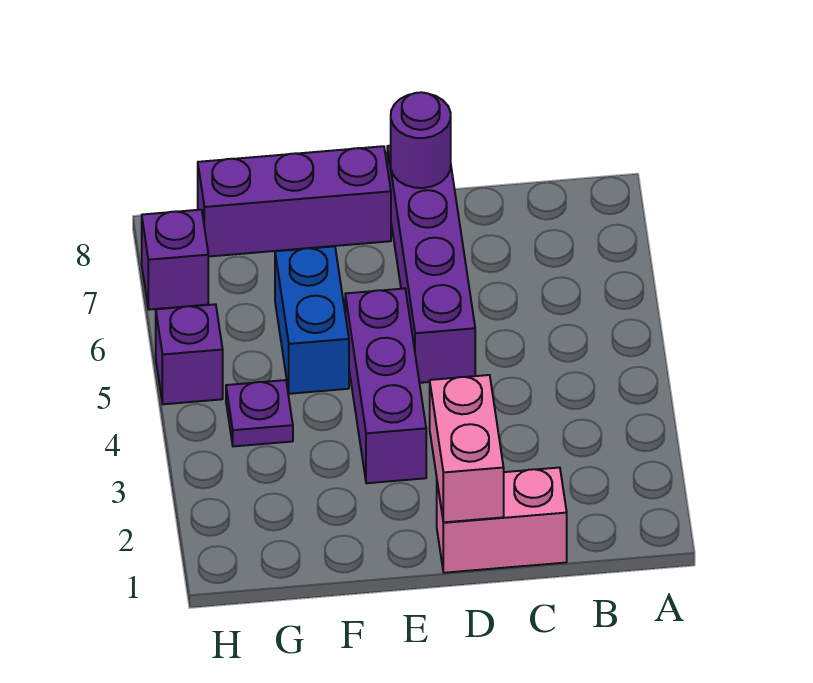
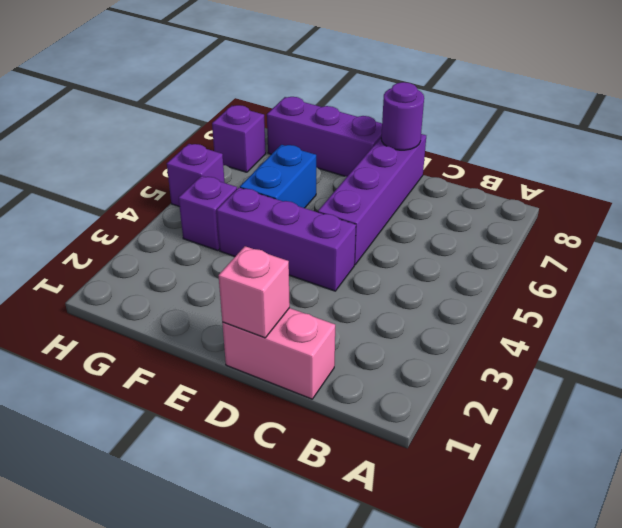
pink brick D1:D2 level 2 -> pink brick D1 level 2
purple brick E3:E5 level 1 -> purple brick D4:F4 level 1
purple plate G4 level 1 -> purple brick G4 level 1

